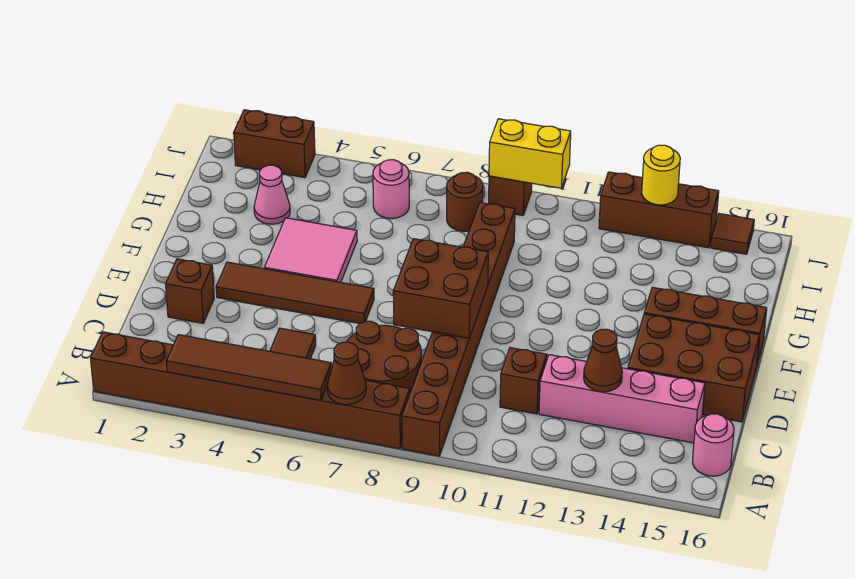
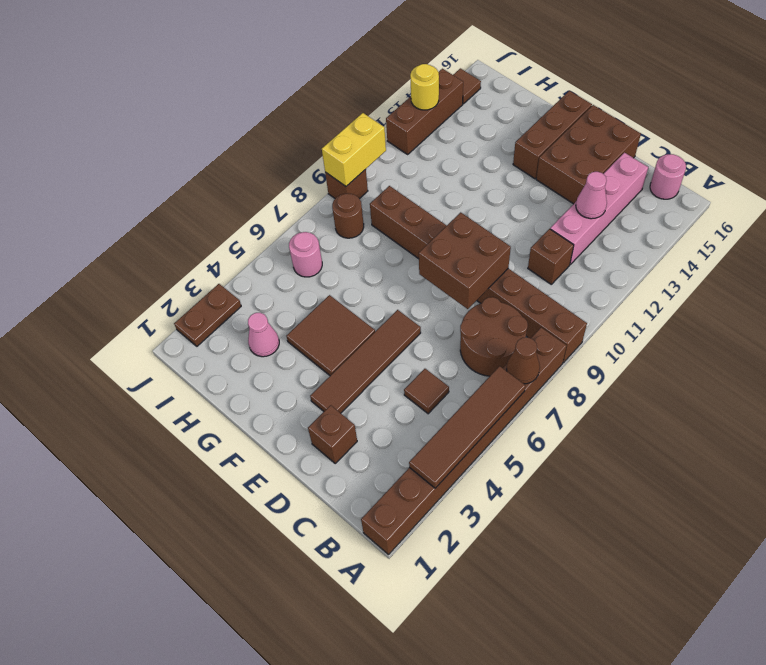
brown cone C13 level 2 -> pink cone C13 level 2
pink tile F4:G5 level 1 -> brown tile F4:G5 level 1
brown brick J2:J3 level 1 -> brown plate J2:J3 level 1

